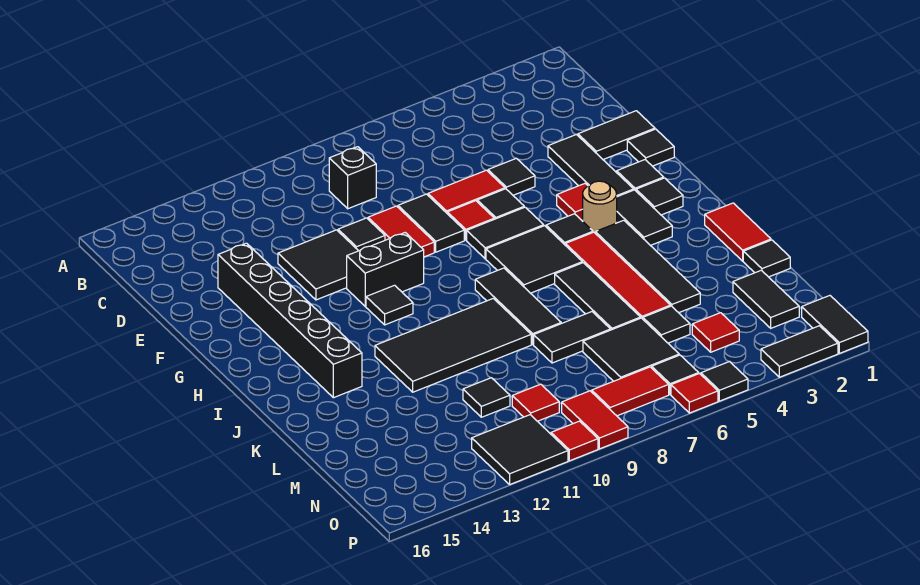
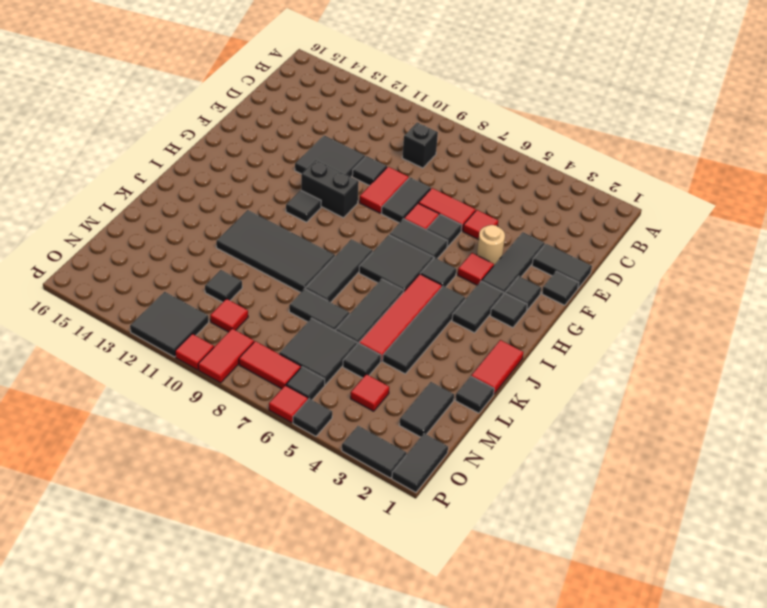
black tile E5 level 1 -> red tile E5 level 1
black brick E14:J14 level 1 -> none
tan round brick H4 level 1 -> tan round brick F4 level 1

